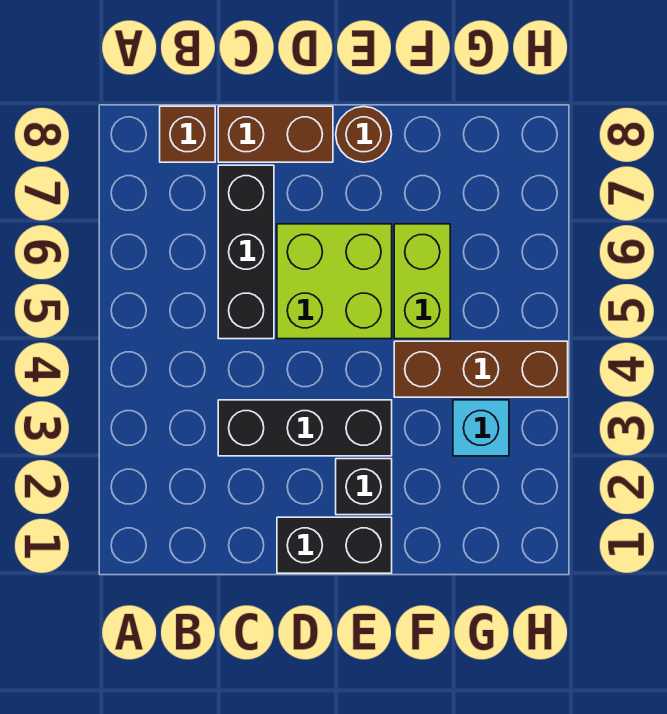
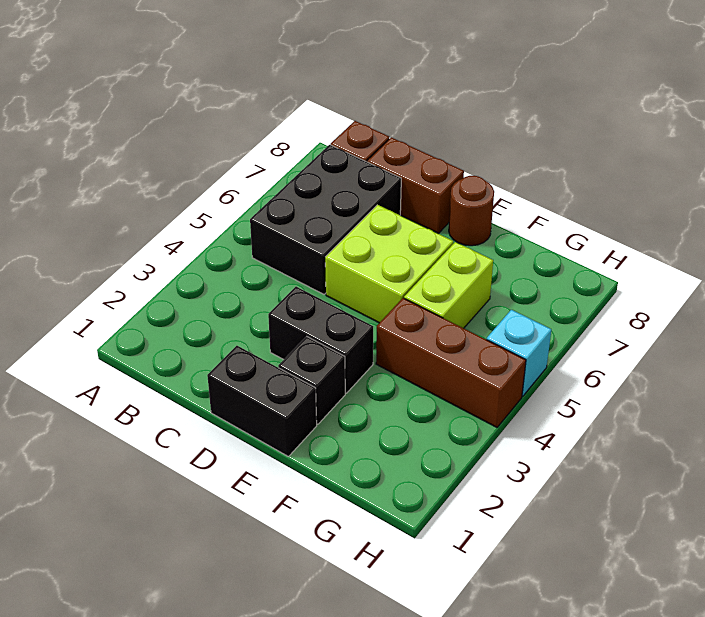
black brick C3:E3 level 1 -> black brick D3:E3 level 1
black brick C5:C7 level 1 -> black brick B5:C7 level 1
cyan brick G3 level 1 -> cyan brick H5 level 1

